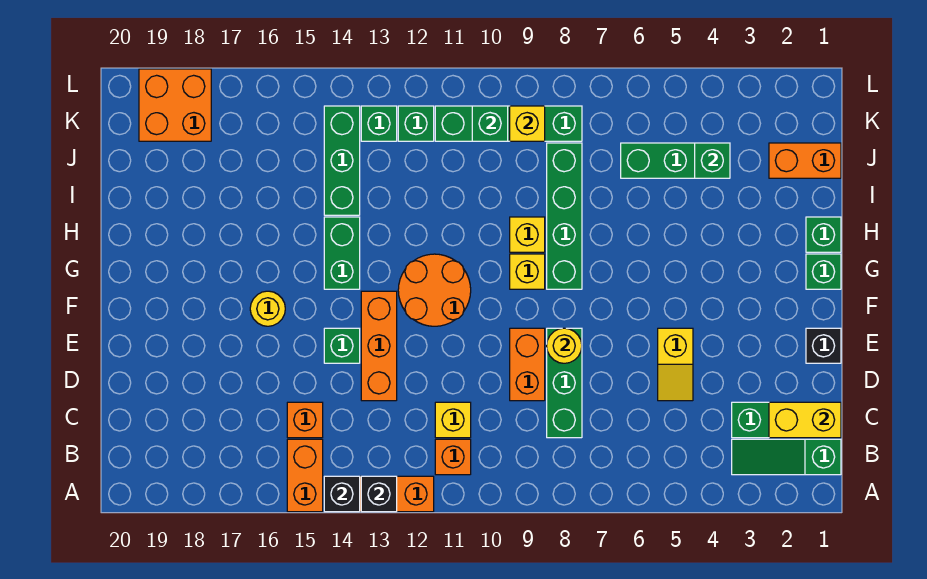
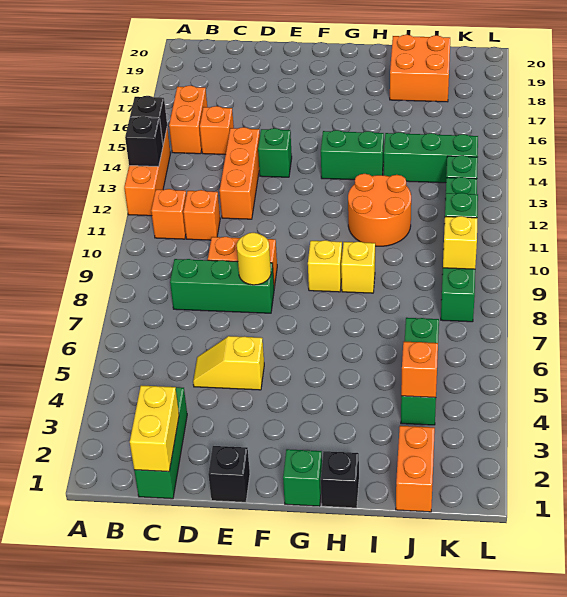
orange brick A15:B15 level 1 -> orange brick B15:B16 level 1
green slope B1:B3 level 1 top 1 -> none
yellow brick C11 level 1 -> orange brick C11 level 1
orange brick D13:F13 level 1 -> orange brick D12:D14 level 1
orange round brick F11:G12 level 1 -> orange round brick H11:I12 level 1
yellow round brick F16 level 1 -> none
green brick G8:J8 level 1 -> none
green brick H1 level 1 -> black brick H1 level 1
green brick J4 level 2 -> orange brick J4 level 2
orange brick K18:L19 level 1 -> orange brick I18:J19 level 1

